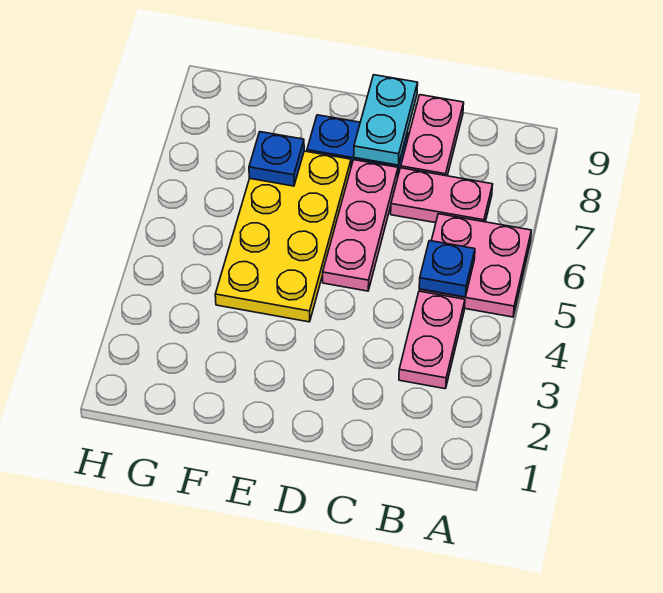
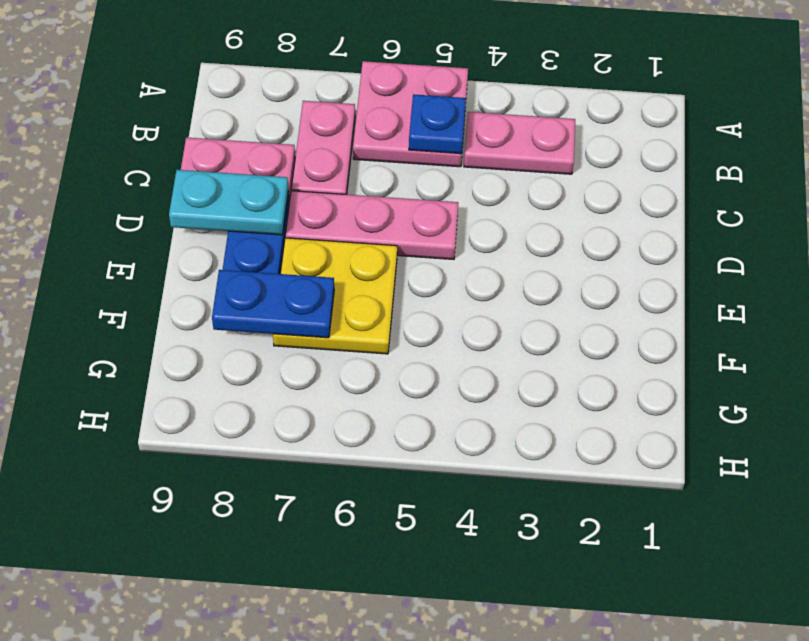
yellow plate E4:F7 level 1 -> yellow plate E6:F7 level 1
blue plate F7 level 2 -> blue plate F7:F8 level 2

